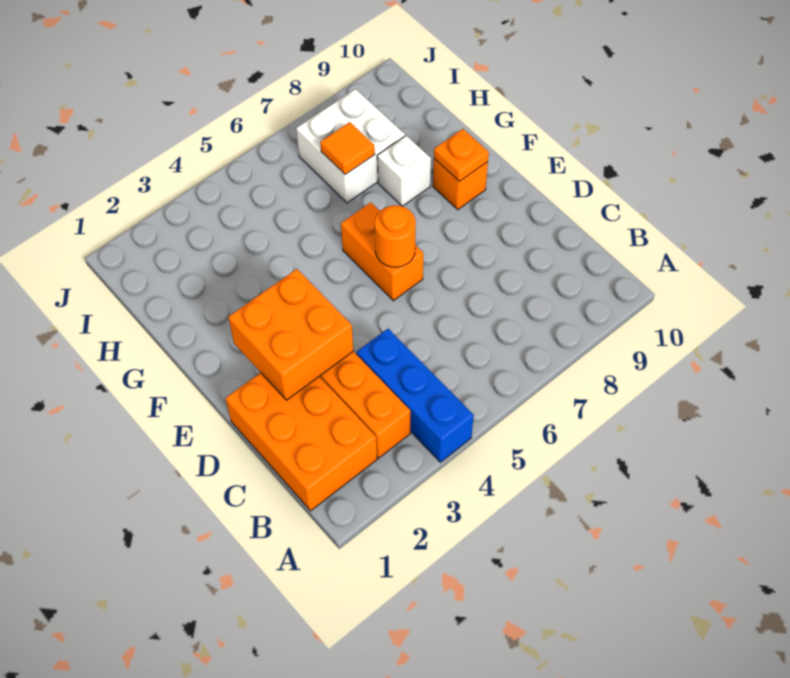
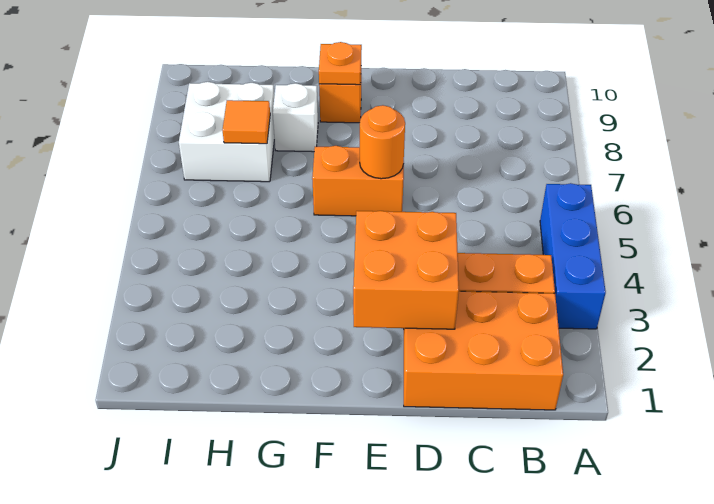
blue brick A4:C4 level 1 -> blue brick A3:A5 level 1

